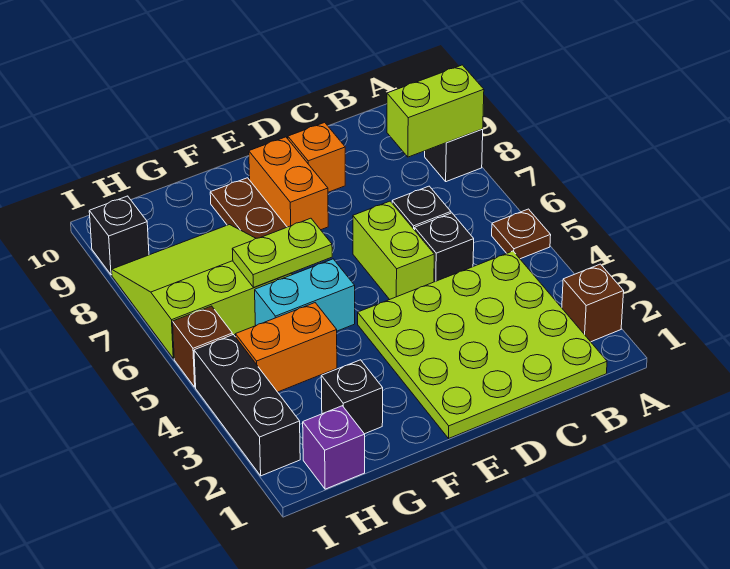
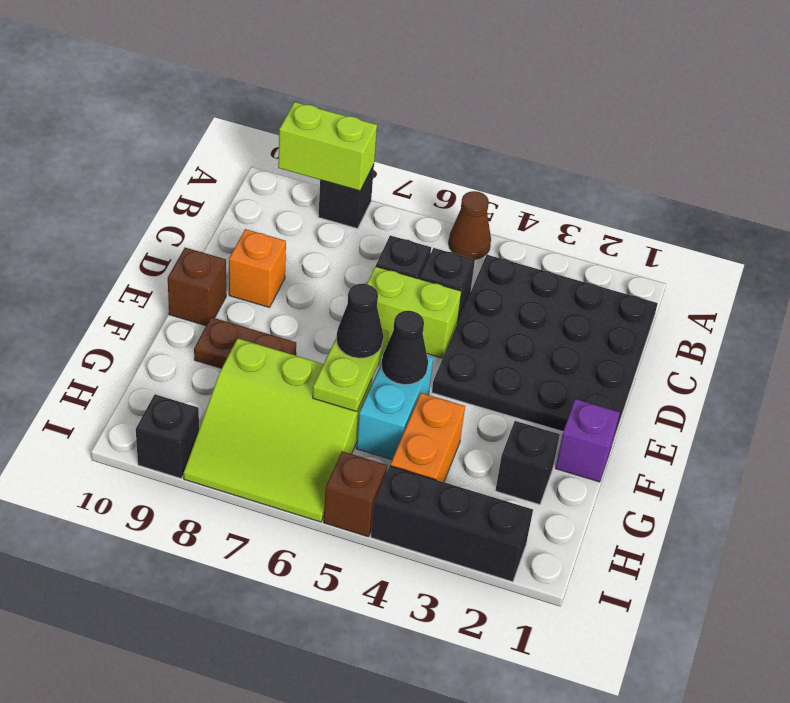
brown brick A2 level 1 -> brown brick E10 level 1
brown plate A5 level 1 -> brown cone A5 level 1
lime brick A8:B8 level 2 -> lime brick A8:A9 level 2
lime plate B1:E4 level 1 -> black plate B1:E4 level 1
orange brick E8:E9 level 1 -> none
none -> black cone F5 level 2
none -> black cone F6 level 3
lime slope G6:I8 level 1 top 6 -> lime slope G6:I8 level 1 top G
purple brick H1 level 1 -> purple brick F1 level 1

